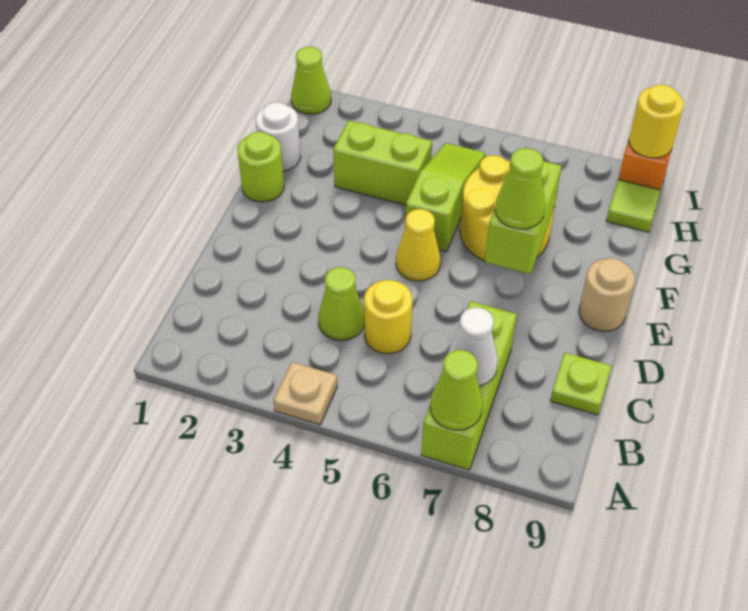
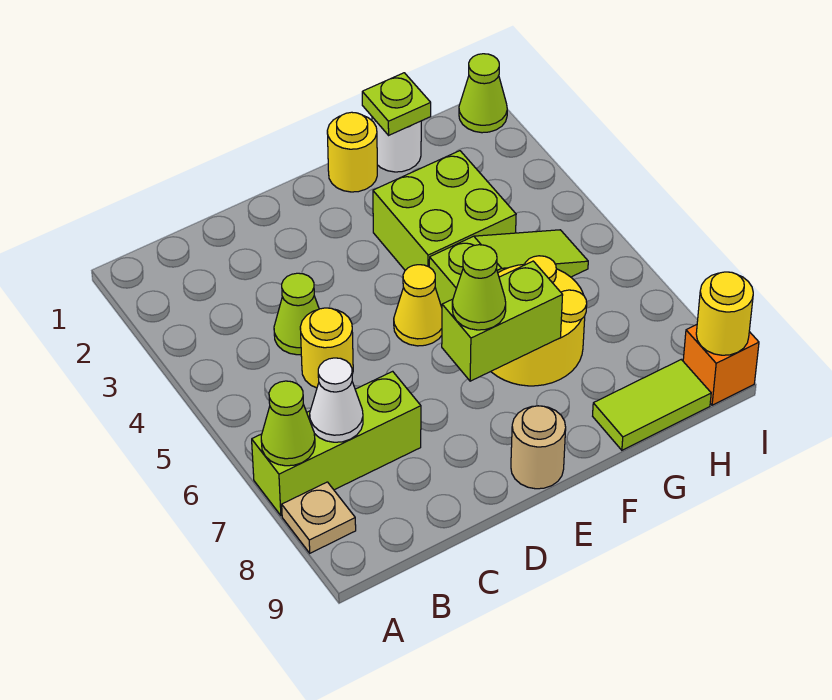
tan plate A4 level 1 -> tan plate A8 level 1
lime plate C9 level 1 -> lime plate G1 level 2
lime round brick F1 level 1 -> yellow round brick F1 level 1
lime brick G3:G4 level 1 -> lime brick F3:G4 level 1
lime tile H9 level 1 -> lime tile G9:H9 level 1

